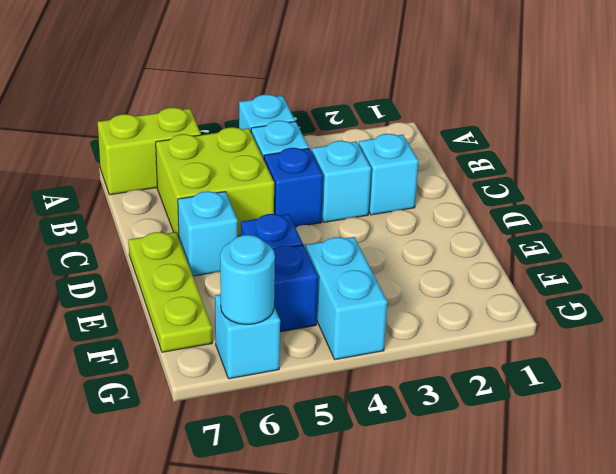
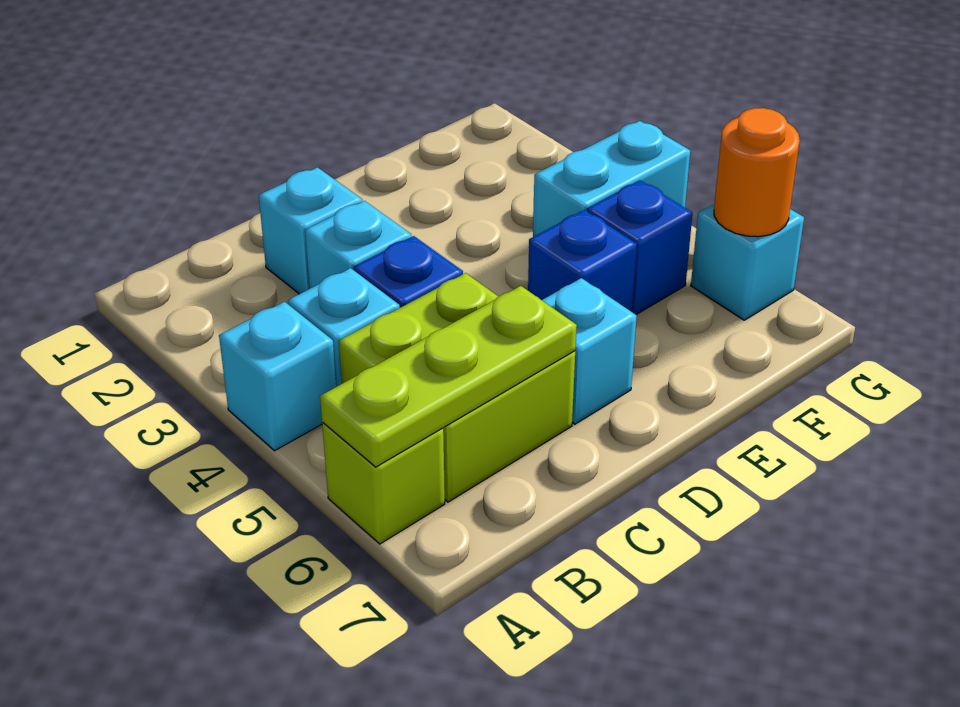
lime brick A6:A7 level 1 -> lime brick A6 level 1
lime plate D7:F7 level 1 -> lime plate A6:C6 level 2
cyan round brick G6 level 2 -> orange round brick G6 level 2

